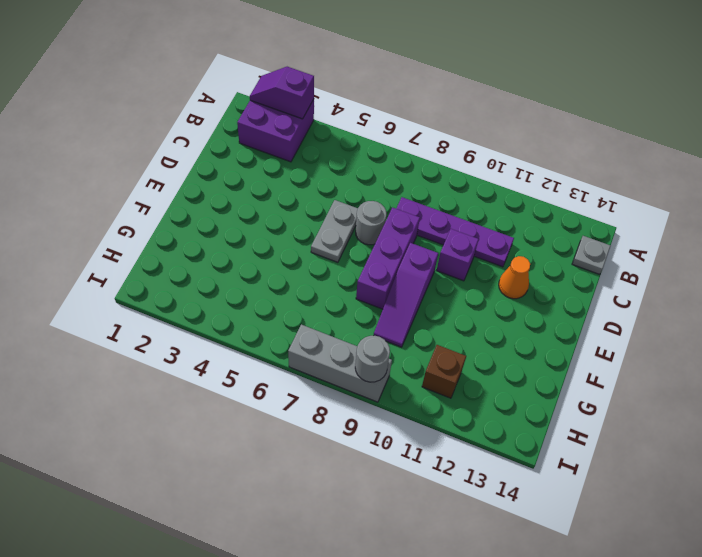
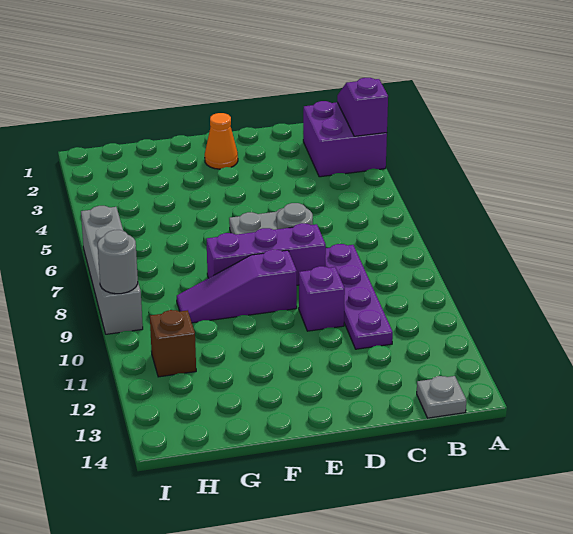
orange cone D12 level 1 -> orange cone E2 level 1
grey brick I7:I9 level 1 -> grey brick I6:I9 level 1

